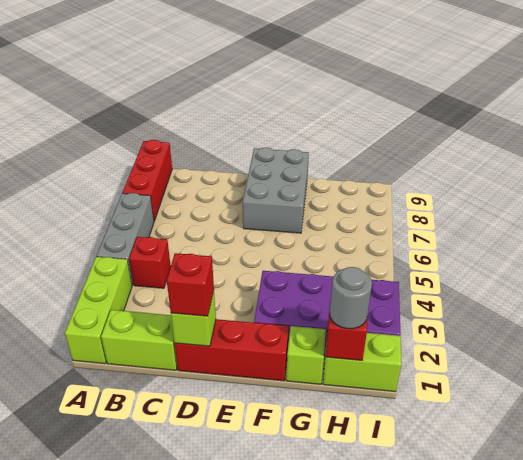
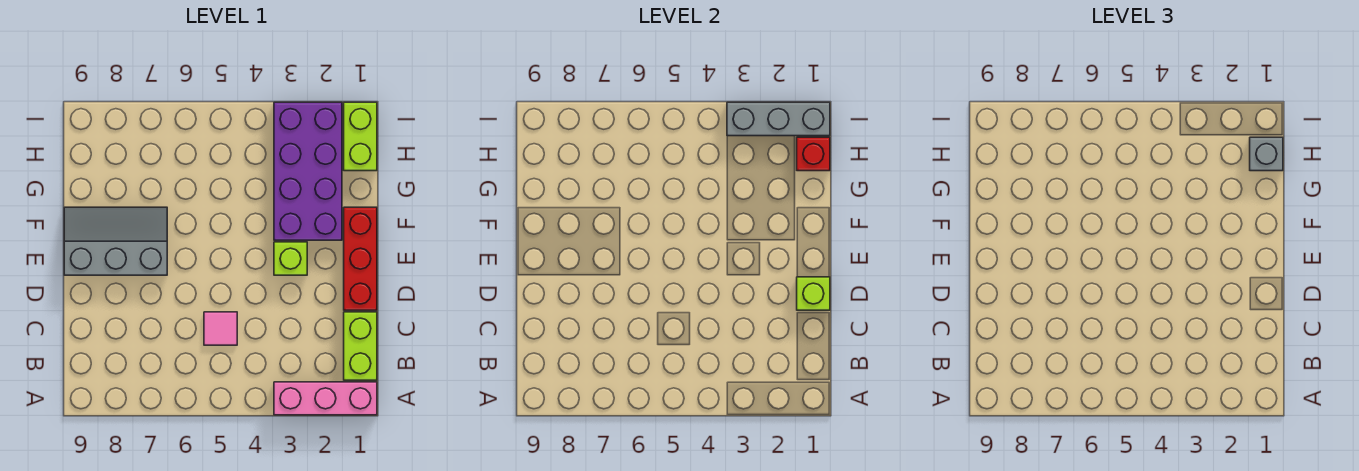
lime brick A1:A3 level 1 -> pink brick A1:A3 level 1
grey brick A4:A6 level 1 -> grey brick I1:I3 level 2
red brick A7:A9 level 1 -> none
red brick B4 level 1 -> none
none -> pink tile C5 level 1
red brick D1 level 3 -> none
grey brick E7:F9 level 1 -> grey slope E7:F9 level 1 top E
lime brick G1 level 1 -> lime brick E3 level 1
grey round brick H1 level 3 -> grey brick H1 level 3

